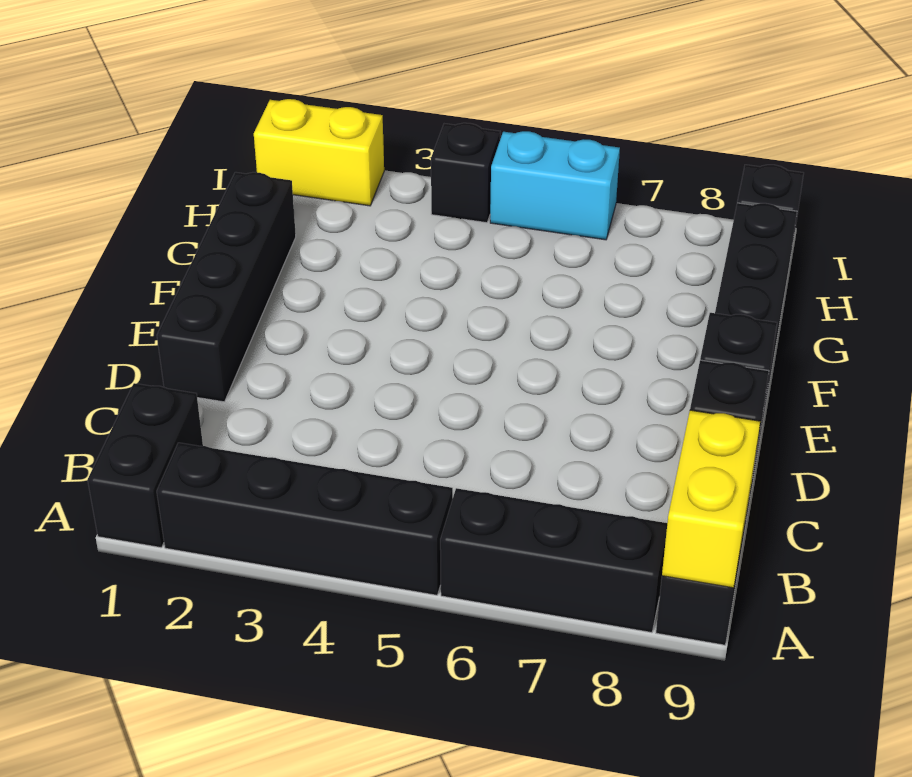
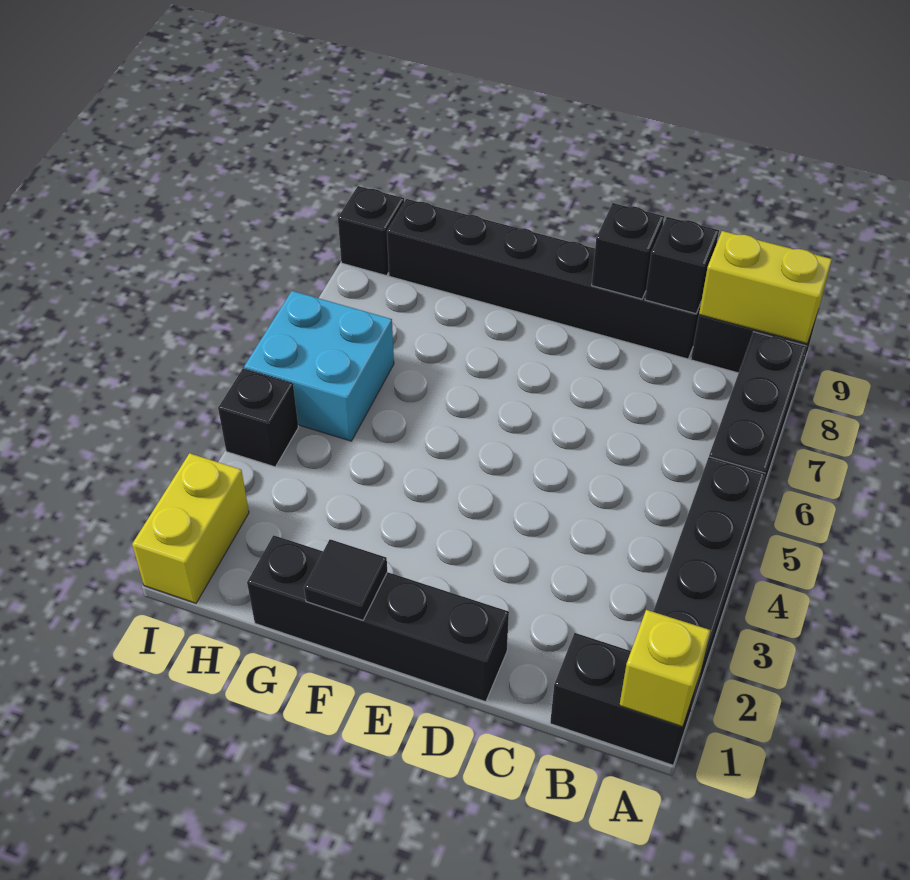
none -> yellow brick A1 level 2
none -> black tile F1 level 2
cyan brick I5:I6 level 1 -> cyan brick H5:I6 level 1

